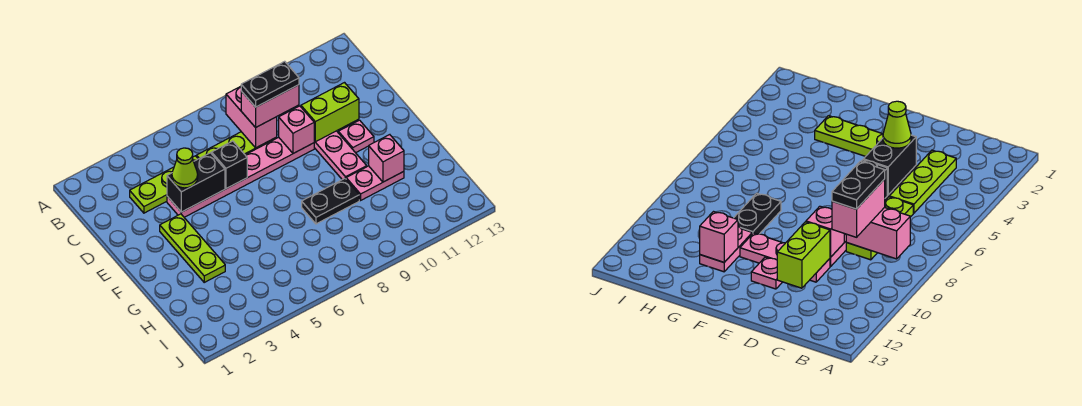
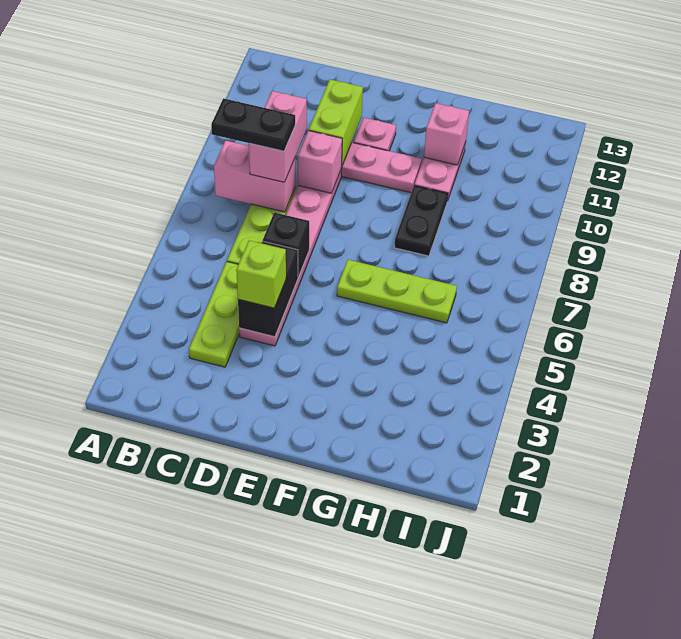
black plate C8:C9 level 4 -> black plate B8:C8 level 4
lime cone D4 level 3 -> lime brick D4 level 3
lime plate E3:G3 level 1 -> lime plate F6:H6 level 1

